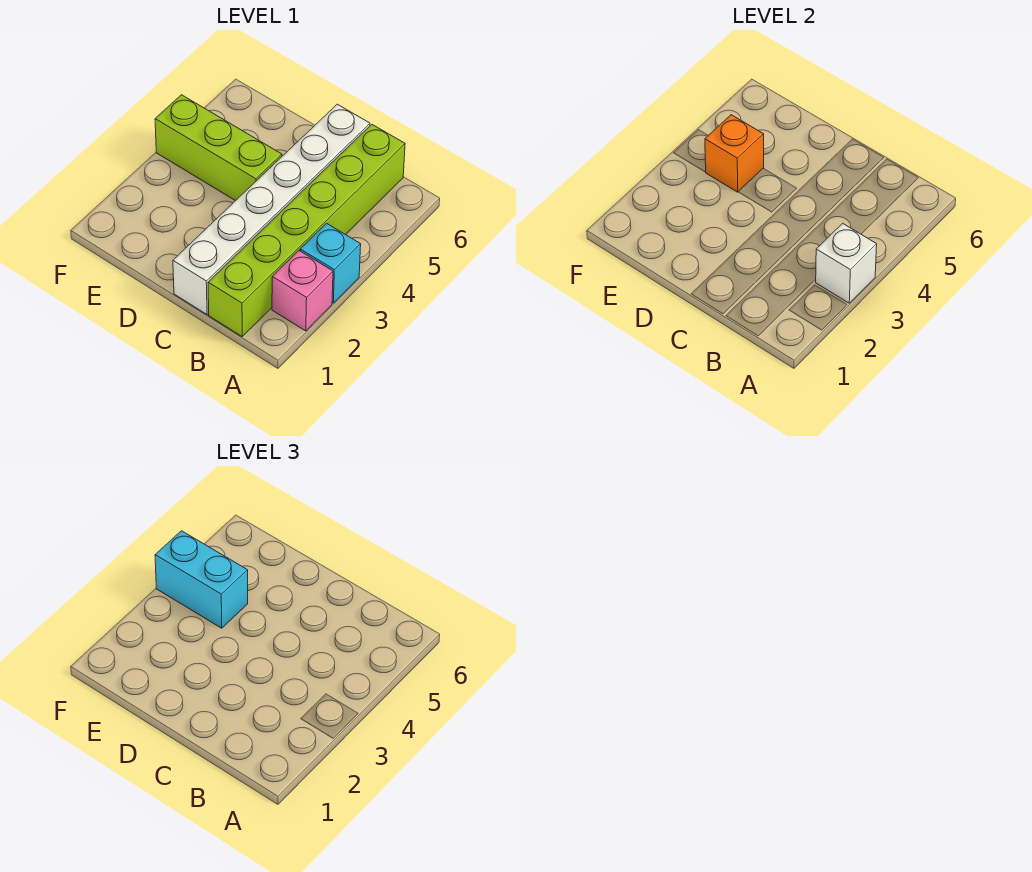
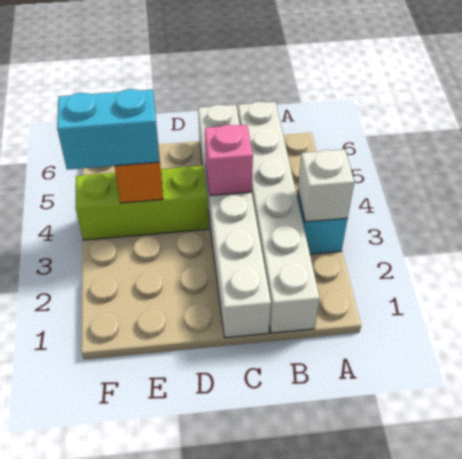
pink brick A2 level 1 -> pink brick C4 level 2
lime brick B1:B6 level 1 -> white brick B1:B6 level 1

